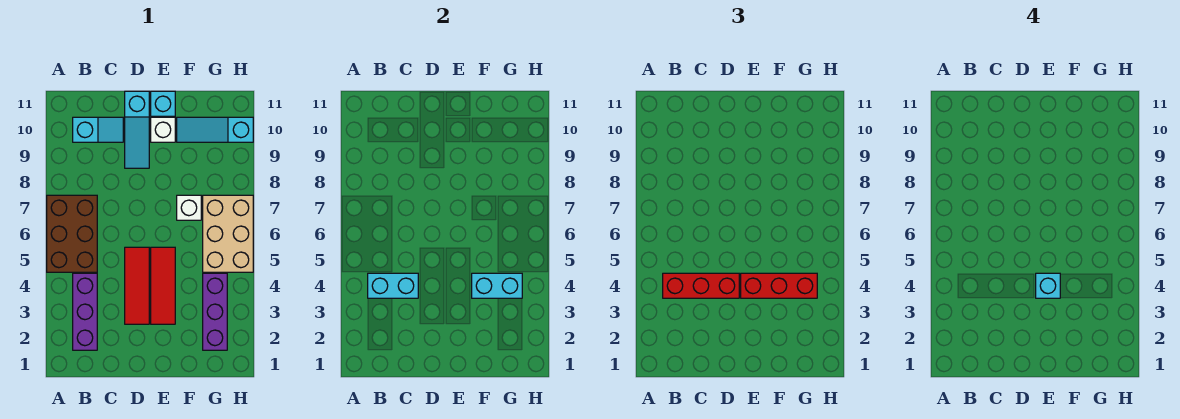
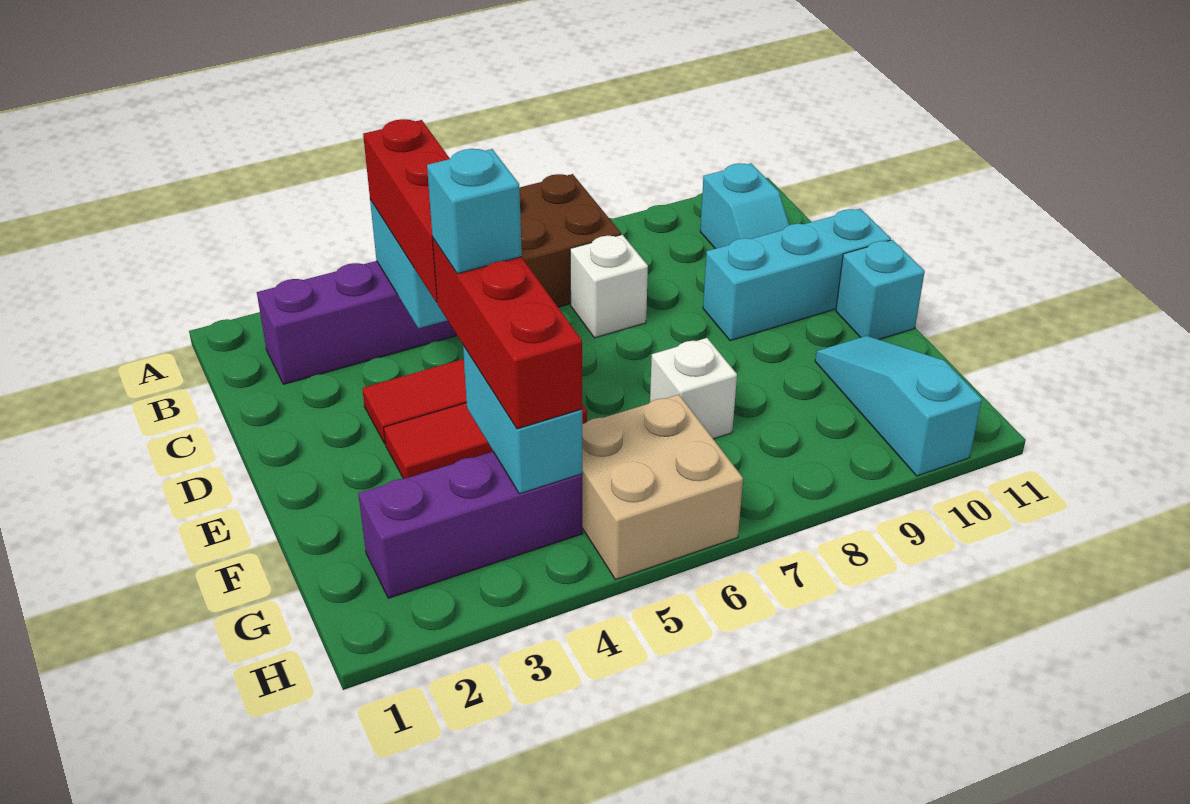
cyan slope D9:D11 level 1 top 11 -> cyan brick D9:D11 level 1
white brick E10 level 1 -> white brick C7 level 1
tan brick G5:H7 level 1 -> tan brick G5:H6 level 1

